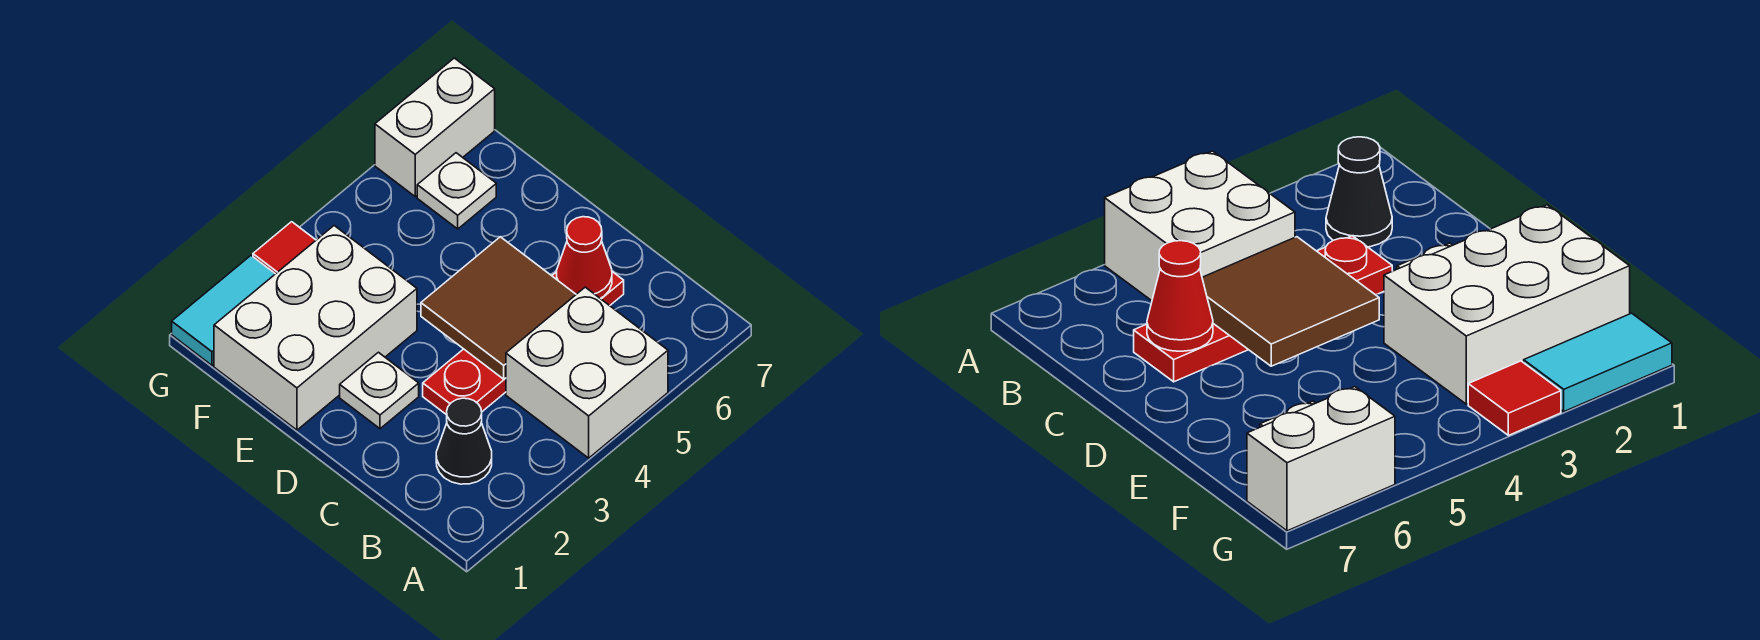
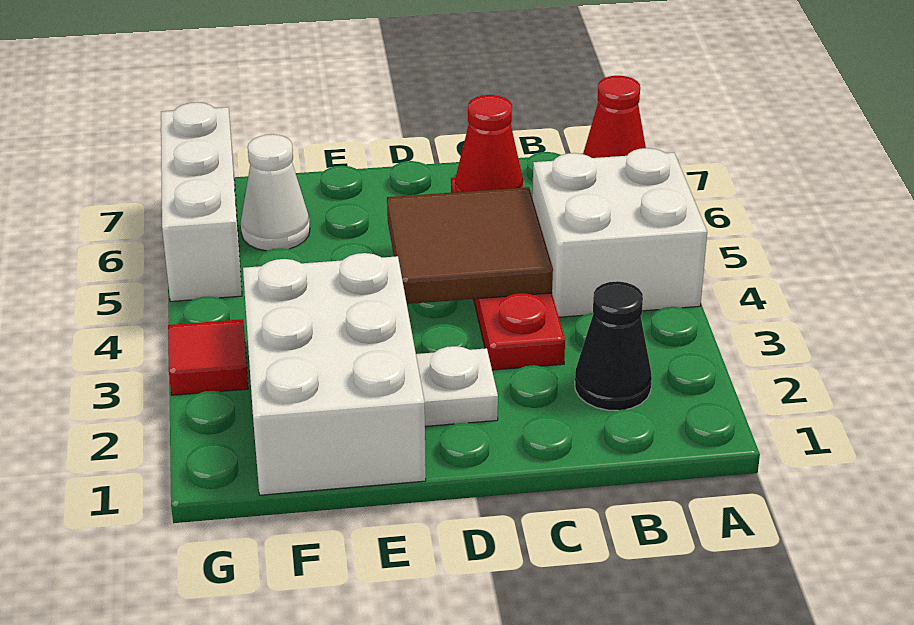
none -> red cone A7 level 1
white plate F6 level 1 -> white cone F6 level 1
cyan tile G1:G2 level 1 -> none
white brick G6:G7 level 1 -> white brick G5:G7 level 1

